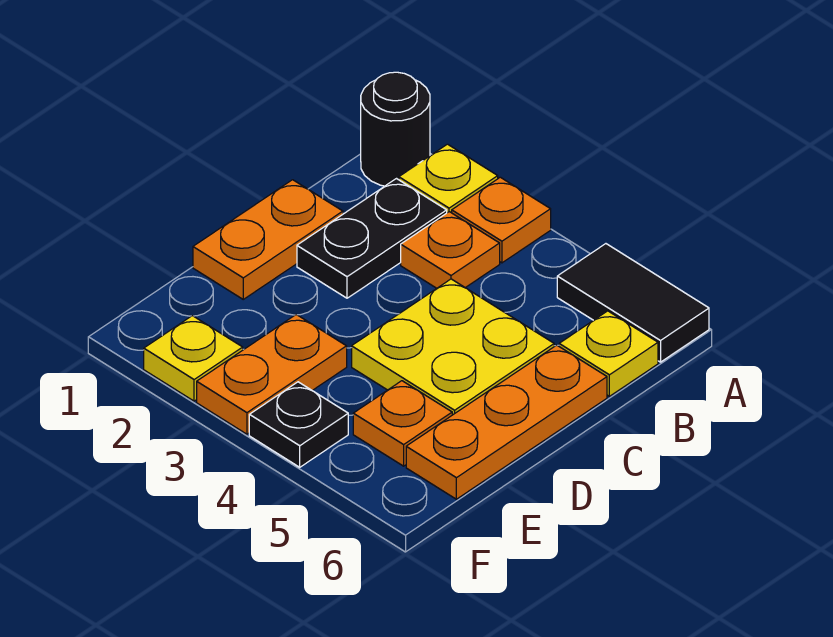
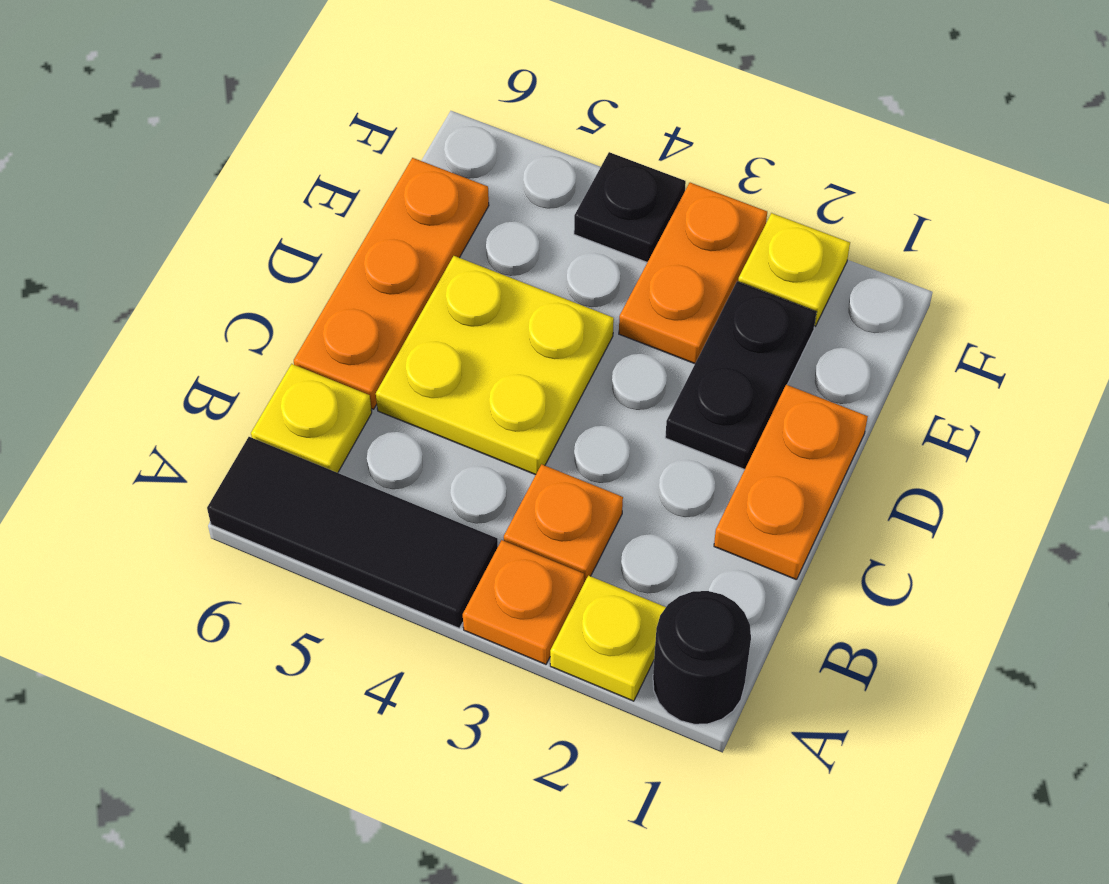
black tile A5:A6 level 1 -> black tile A4:A6 level 1
black plate B2:C2 level 1 -> black plate D2:E2 level 1
orange plate E5 level 1 -> none

